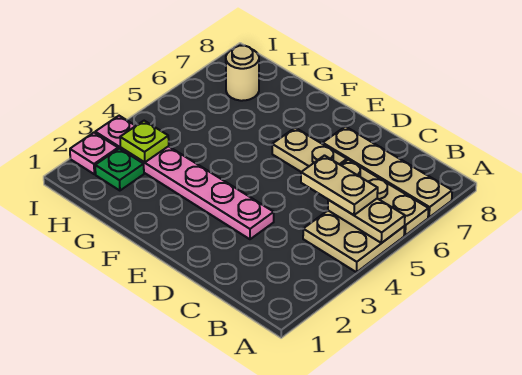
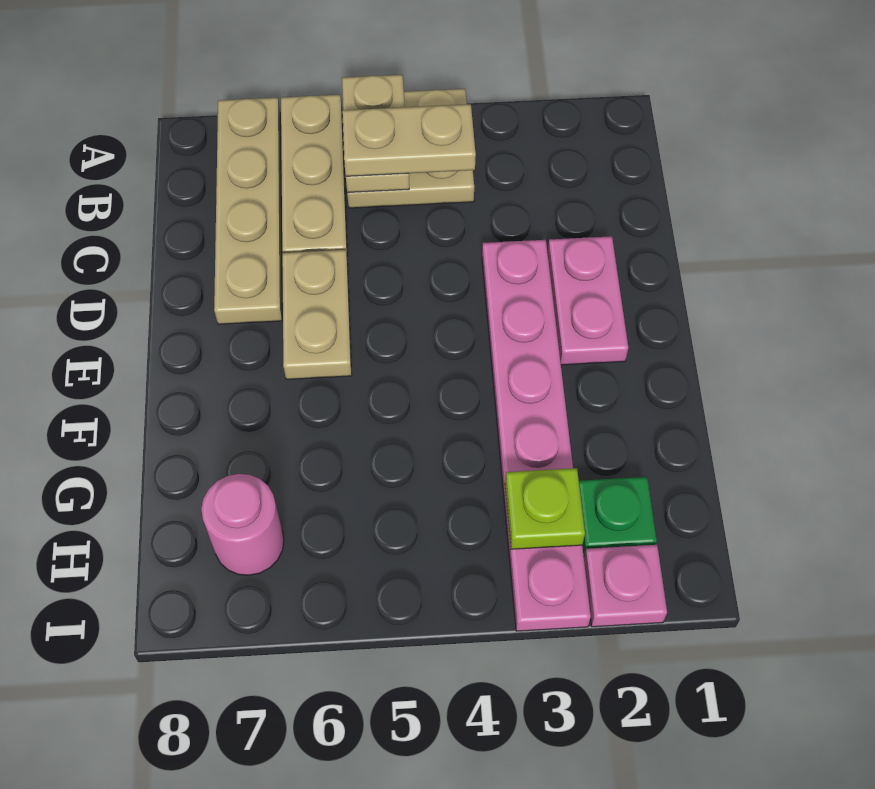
tan plate B5:C5 level 3 -> tan plate B4:B5 level 3
none -> pink plate D2:E2 level 1
tan round brick H7 level 1 -> pink round brick H7 level 1

